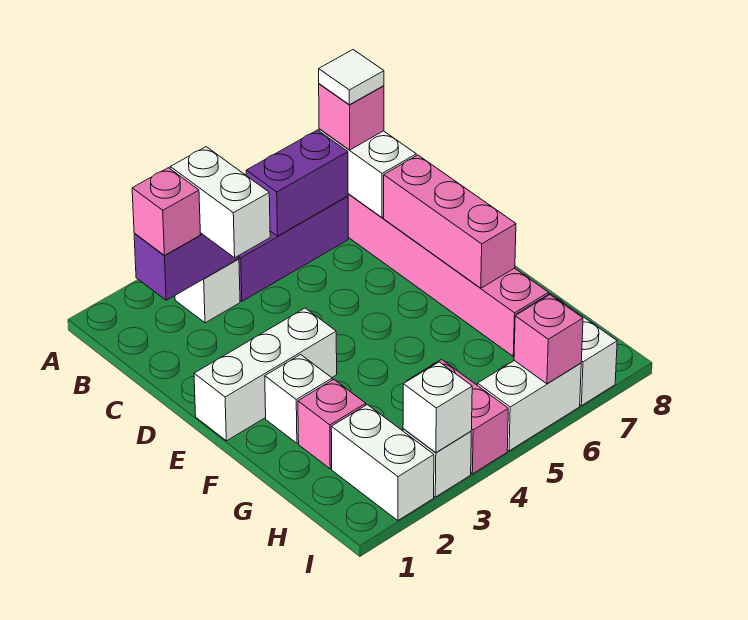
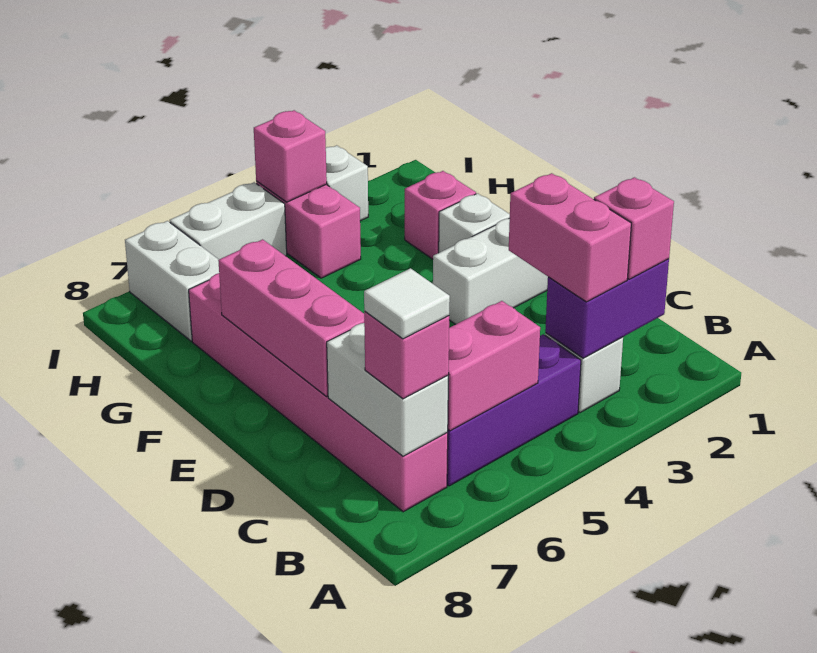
white brick B3:C3 level 3 -> pink brick B3:C3 level 3
purple brick B5:B6 level 2 -> pink brick B5:B6 level 2
white brick H2:I2 level 1 -> none
white brick I3 level 2 -> none
pink brick I6 level 2 -> pink brick I4 level 2

